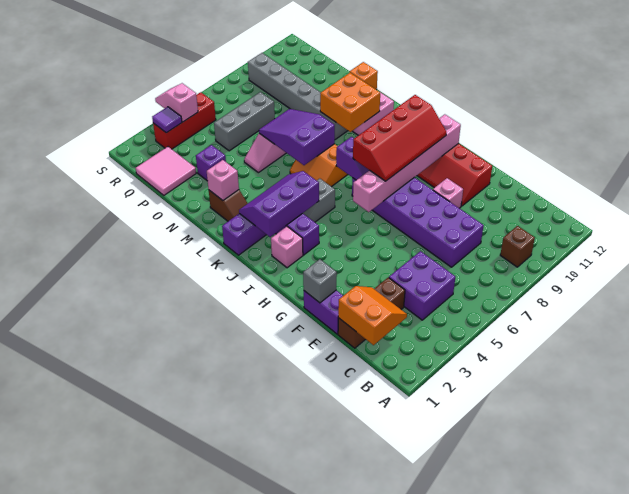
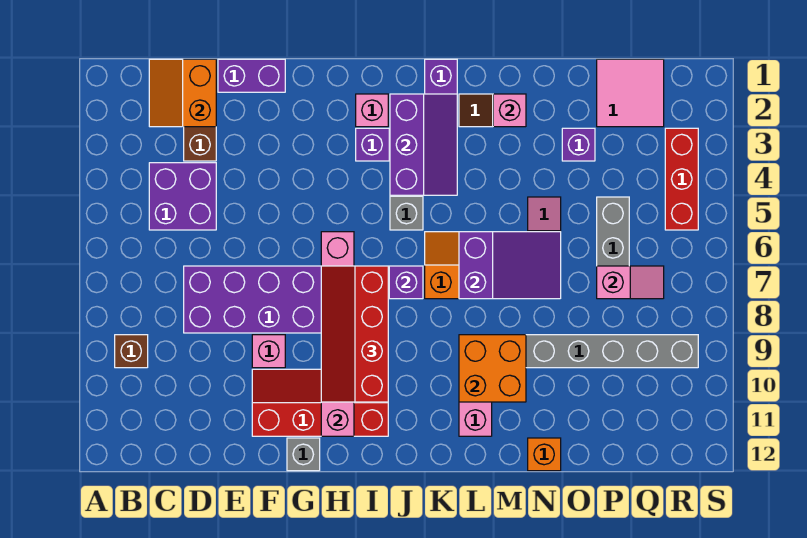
orange slope C1:D2 level 2 top 1 -> orange slope C1:D2 level 2 top D
grey brick F1 level 2 -> grey brick G12 level 1
purple tile R3 level 2 -> none
pink slope R4:S4 level 2 top R -> pink slope P7:Q7 level 2 top P

